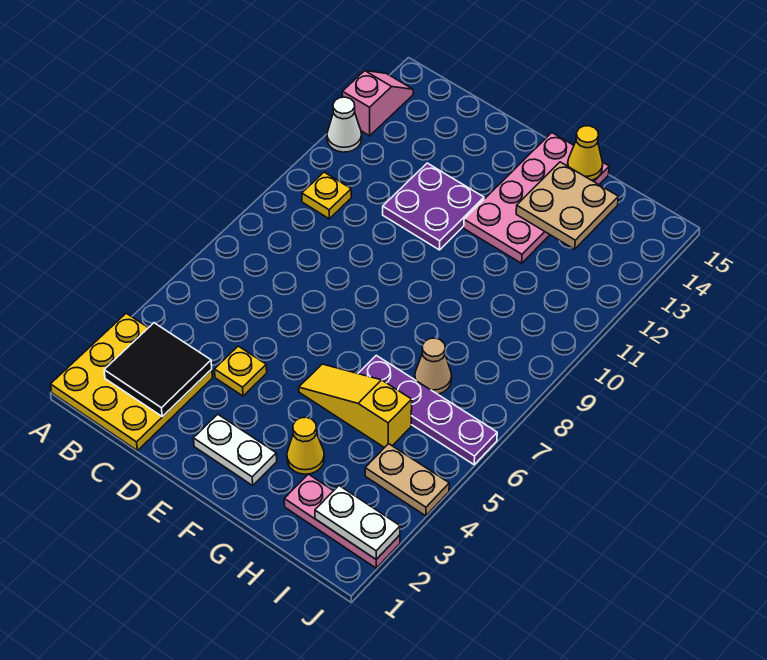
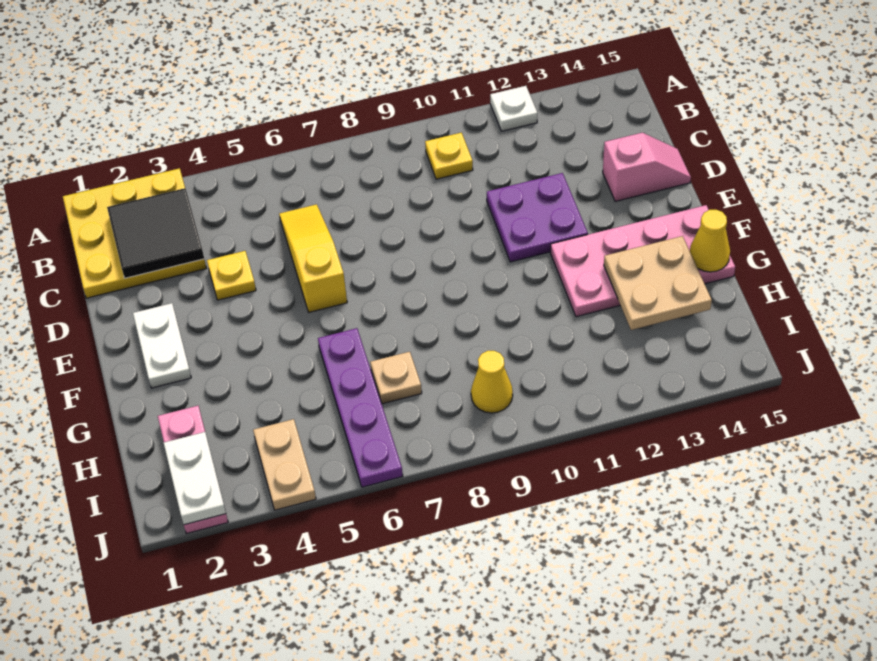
white cone A12 level 1 -> white plate A12 level 1
pink slope A13:A14 level 1 top 13 -> pink slope D14:D15 level 1 top 14
yellow slope F5:H5 level 1 top H -> yellow slope C6:E6 level 1 top E
yellow cone G3 level 1 -> yellow cone I9 level 1
tan cone H7 level 1 -> tan plate H7 level 1

